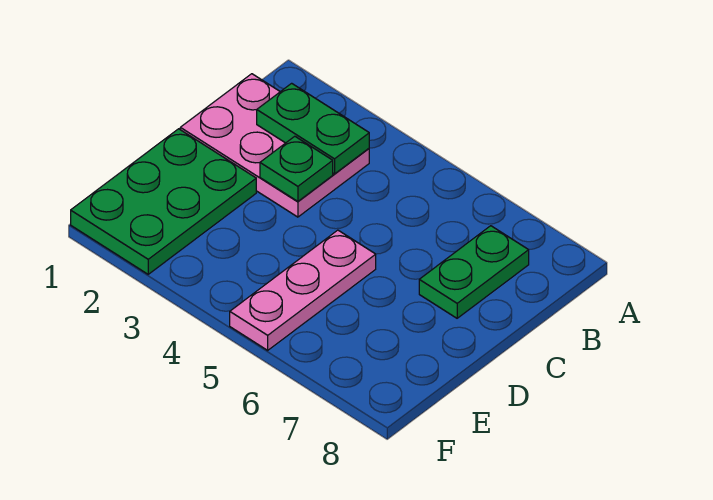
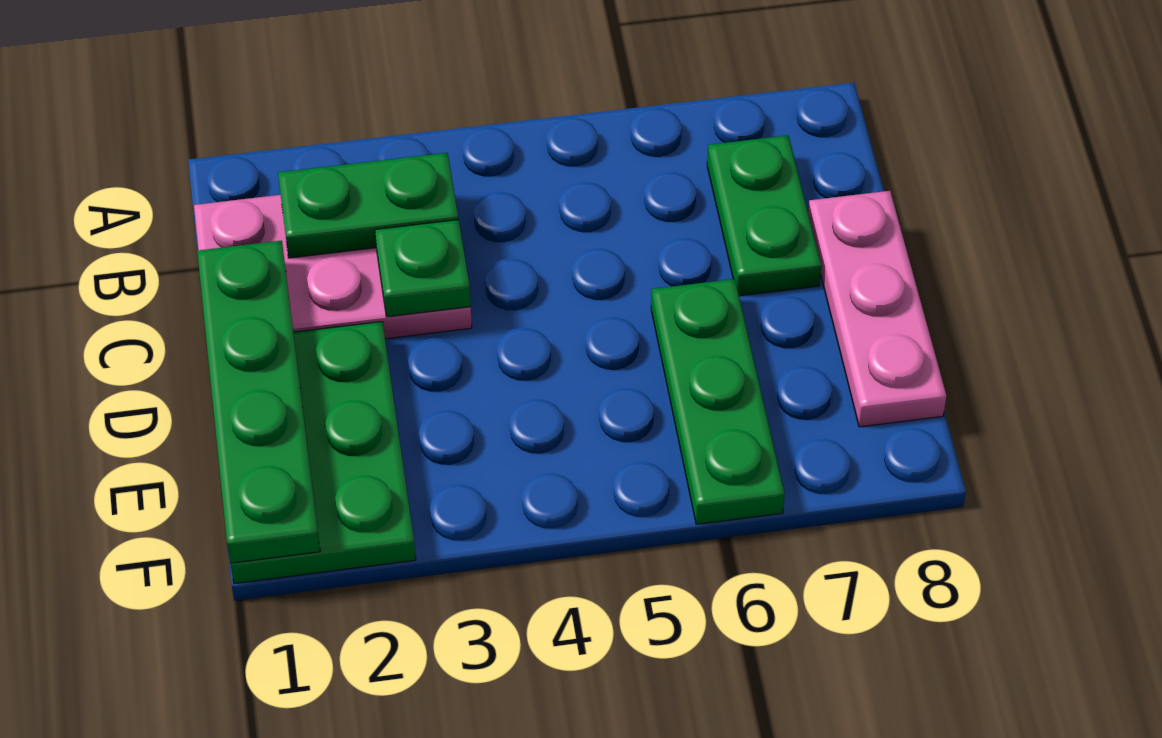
none -> green plate C1:F1 level 2
pink plate D5:F5 level 1 -> pink plate C8:E8 level 1
none -> green plate D6:F6 level 1

